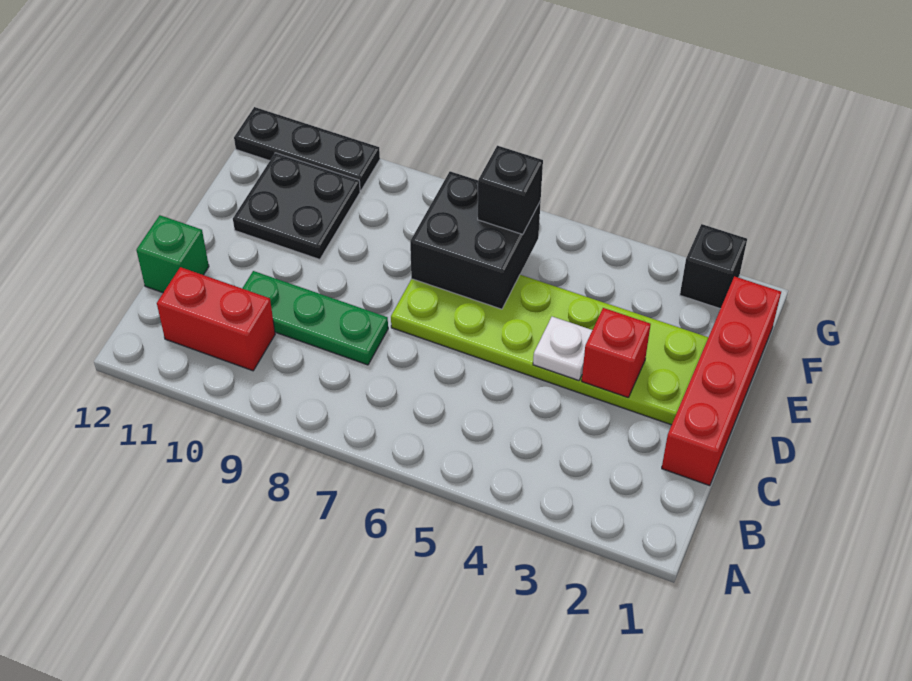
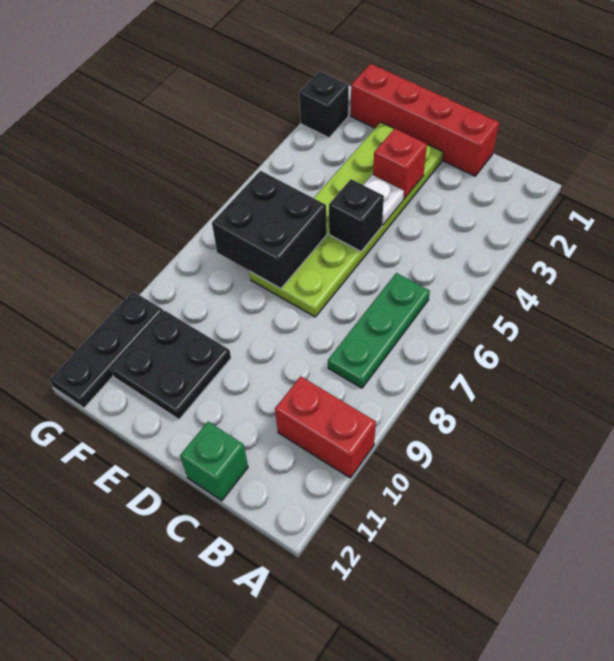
red brick B10:B11 level 1 -> red brick A10:B10 level 1
green plate C8:C10 level 1 -> green plate B6:B8 level 1
black brick F6 level 3 -> black brick D5 level 2

